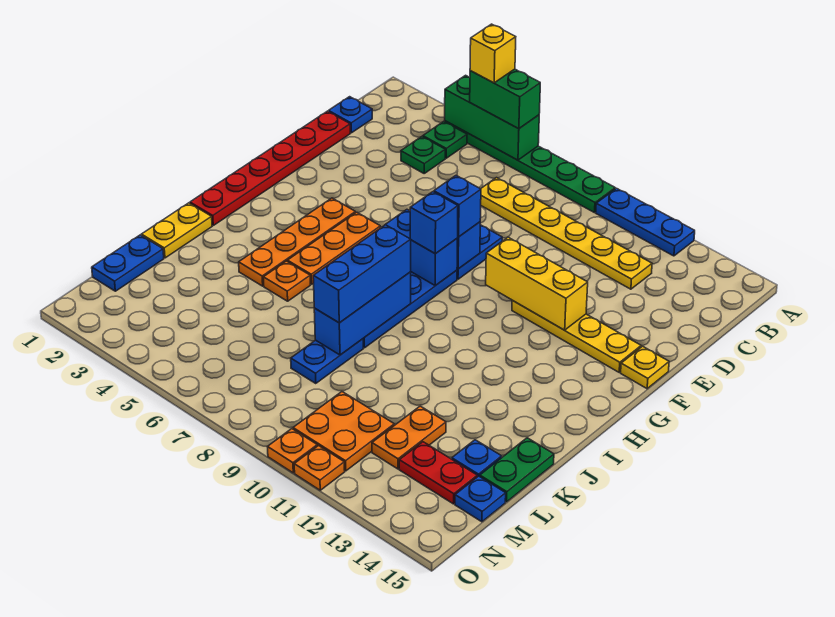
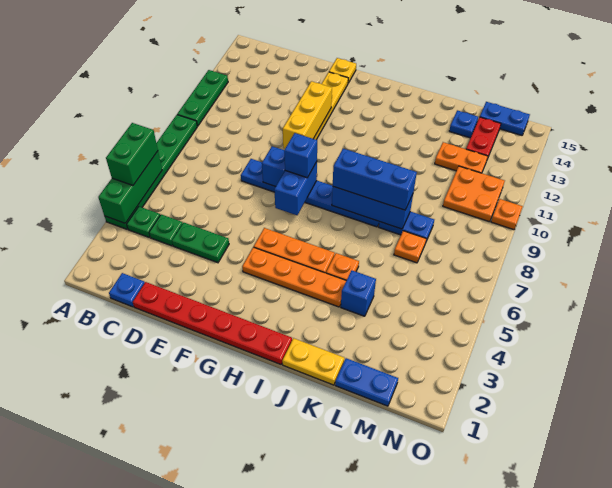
yellow brick A5 level 4 -> none
blue plate A10:A12 level 1 -> green plate A10:A12 level 1
yellow plate C7:C12 level 1 -> none
blue brick F8 level 3 -> blue brick K4 level 1
green plate K15:L15 level 1 -> green plate D4:E4 level 1
blue plate M15 level 1 -> blue plate M15:N15 level 1
orange plate O11 level 1 -> orange plate L7 level 1

